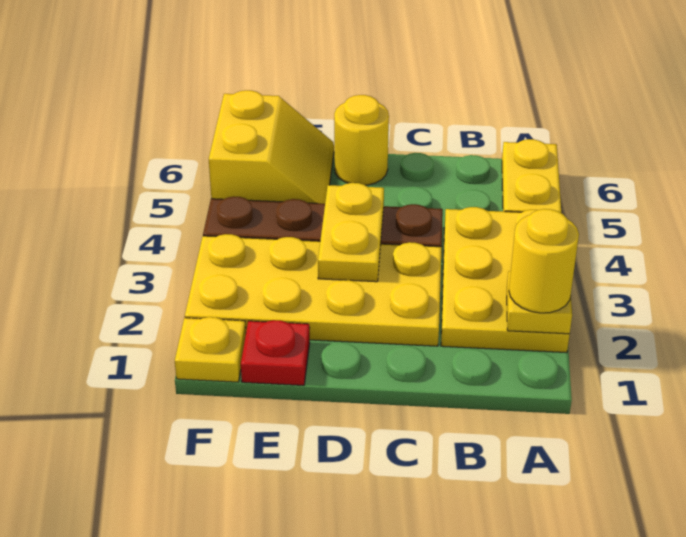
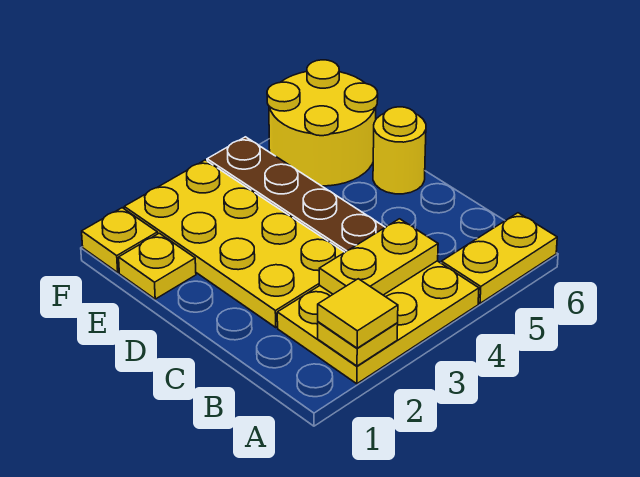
yellow round brick A2 level 3 -> yellow tile A2 level 3
yellow plate D3:D4 level 2 -> yellow plate B3:B4 level 2
red plate E1 level 1 -> yellow plate E1 level 1
yellow slope E5:F6 level 1 top F -> yellow round brick E5:F6 level 1

